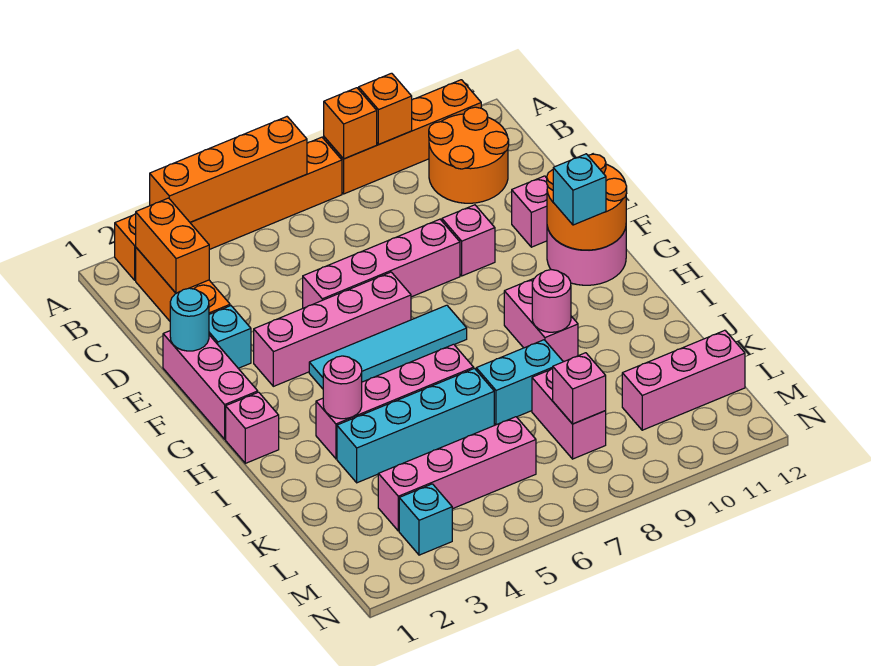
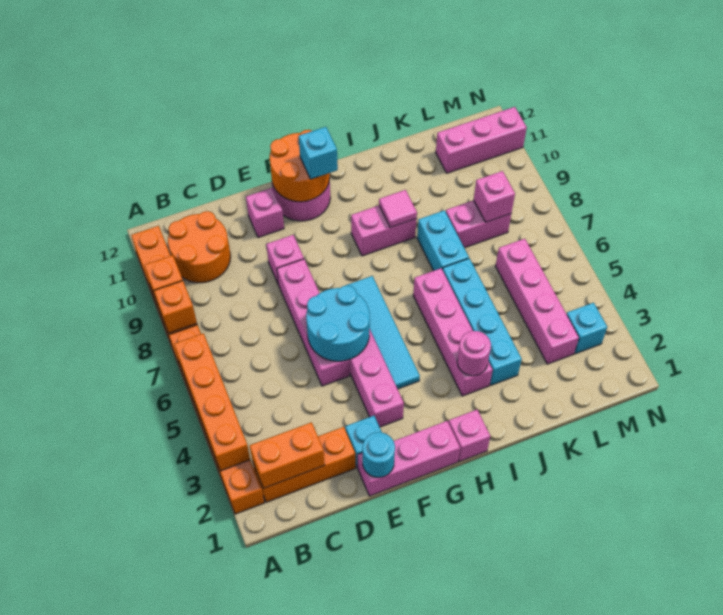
none -> cyan round brick E5:F6 level 2
pink round brick I9 level 2 -> pink tile I9 level 2
pink brick L10:L12 level 1 -> pink brick L11:N11 level 1

